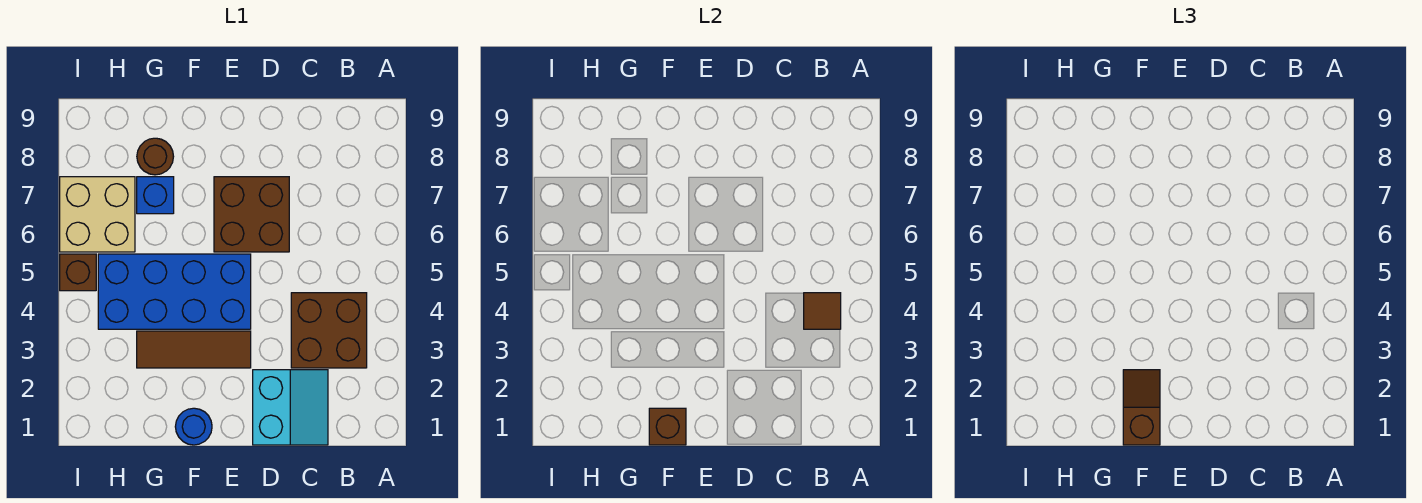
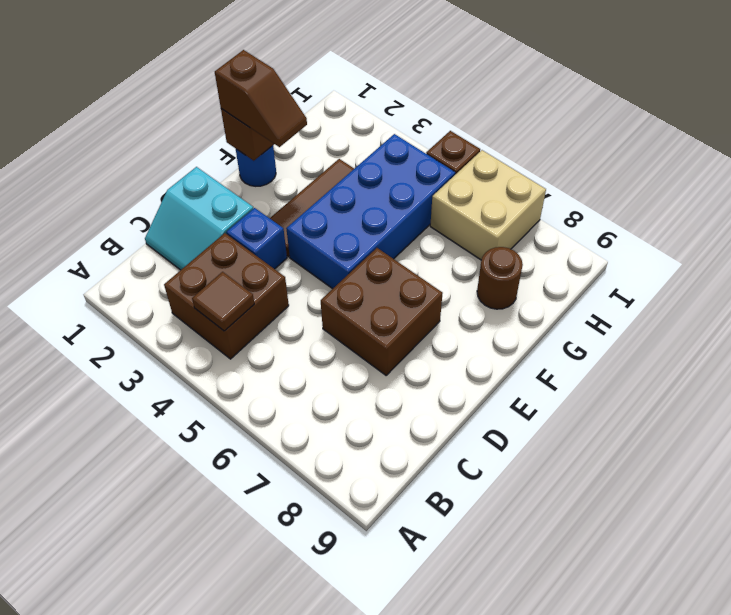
blue brick G7 level 1 -> blue brick D3 level 1

